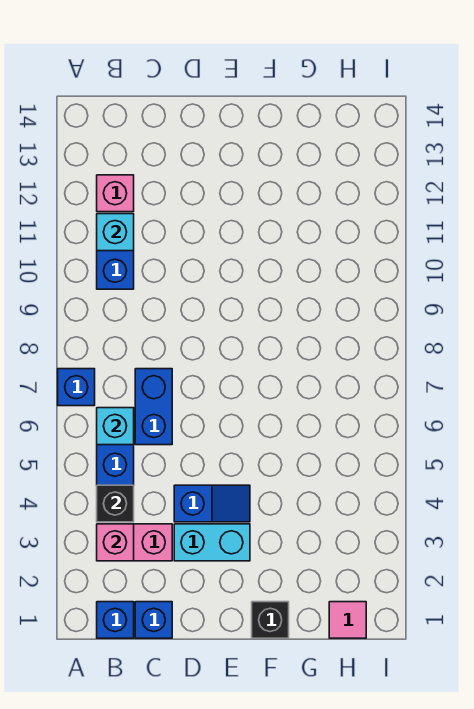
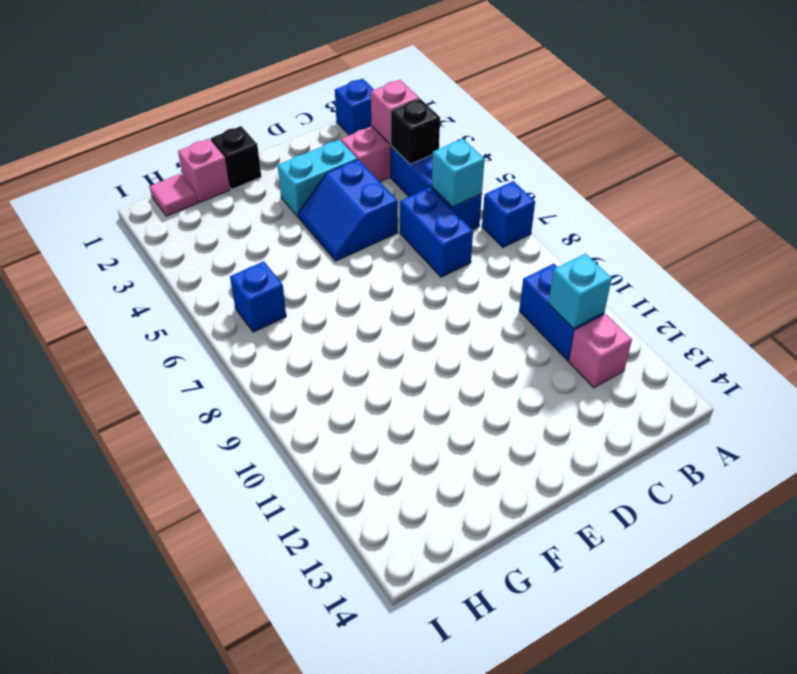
blue brick C1 level 1 -> blue brick H6 level 1
blue slope D4:E4 level 1 top D -> blue slope D4:E5 level 1 top D
none -> pink brick G1 level 1

